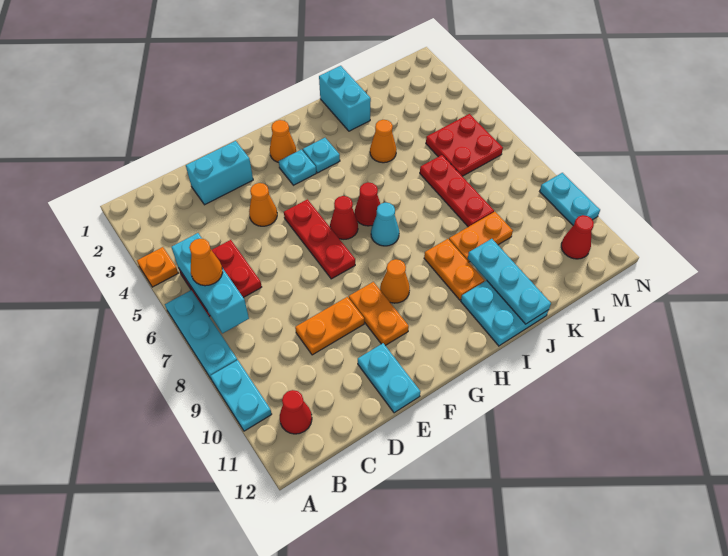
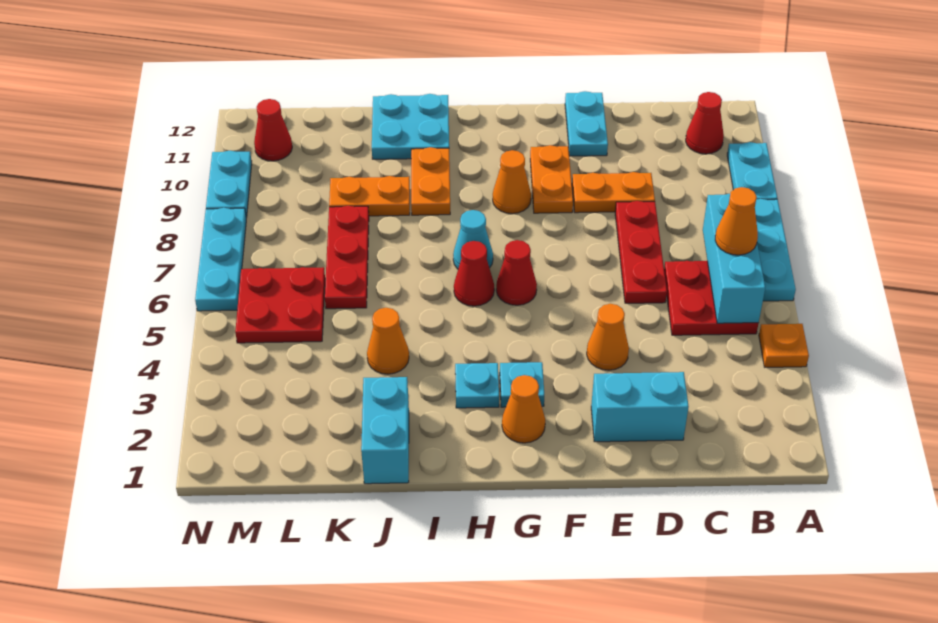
red plate F5:F7 level 1 -> red plate D6:D8 level 1
cyan plate J10:J12 level 2 -> cyan plate N6:N8 level 1

